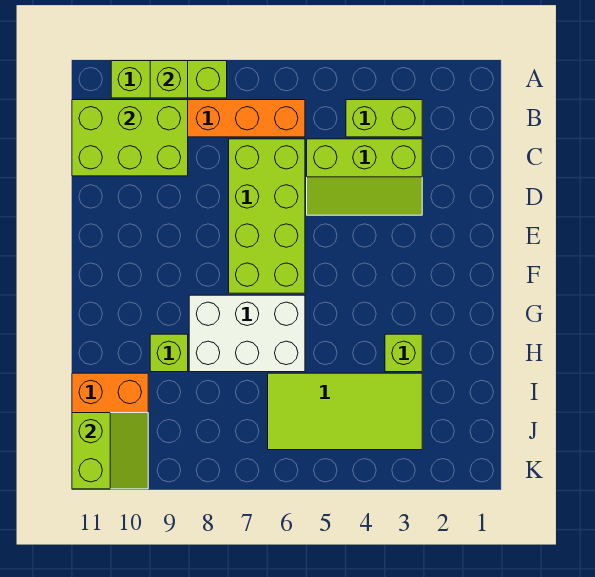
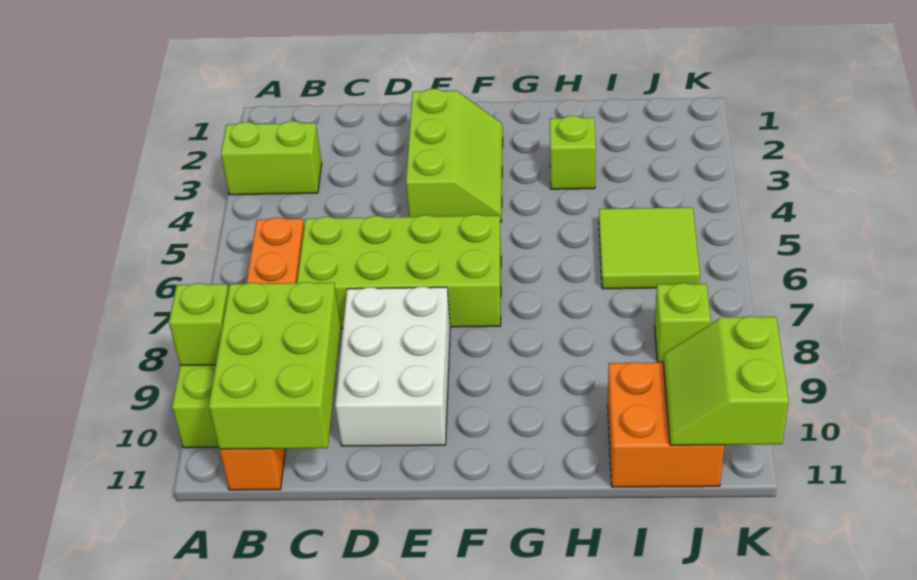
lime brick B3:B4 level 1 -> lime brick A3:B3 level 1
lime slope C3:D5 level 1 top C -> lime slope E2:F4 level 1 top E
white brick G6:H8 level 1 -> white brick D8:E10 level 1
lime brick H9 level 1 -> lime brick J8 level 1
lime tile I3:J6 level 1 -> lime tile I5:J6 level 1
lime slope J10:K11 level 2 top 11 -> lime slope J10:K11 level 2 top K

